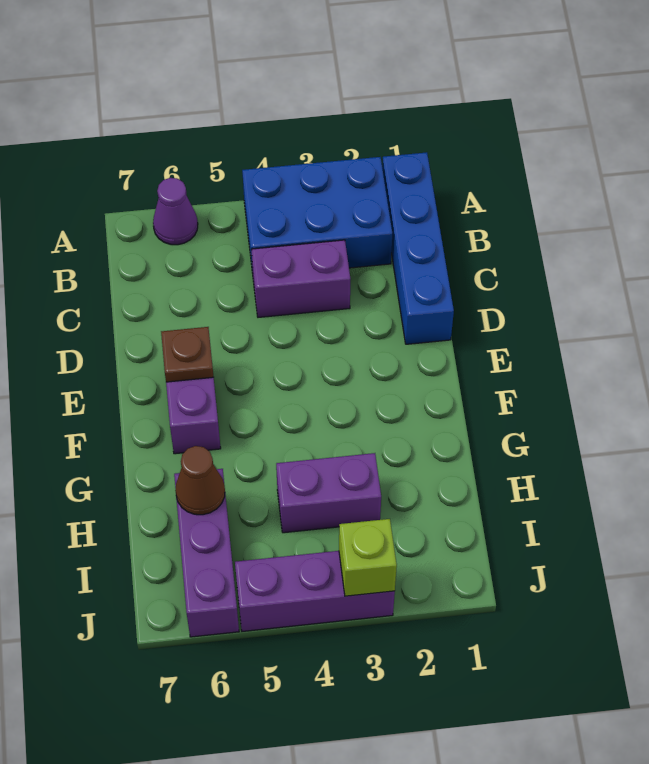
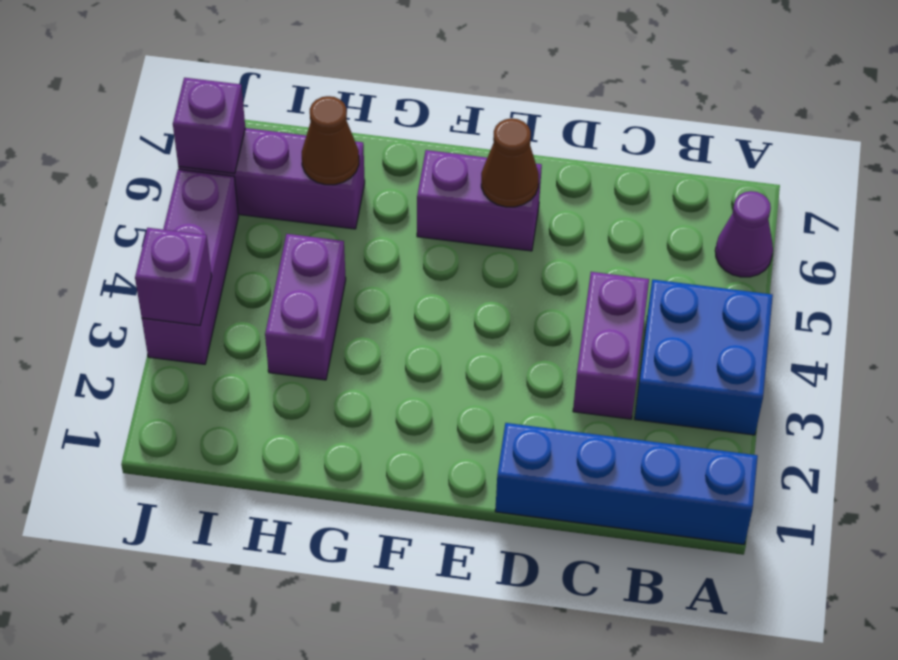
blue brick A2:B4 level 1 -> blue brick A3:B4 level 1
brown plate E6 level 2 -> brown cone E6 level 2
lime brick J3 level 2 -> purple brick J3 level 2
none -> purple brick J6 level 2

